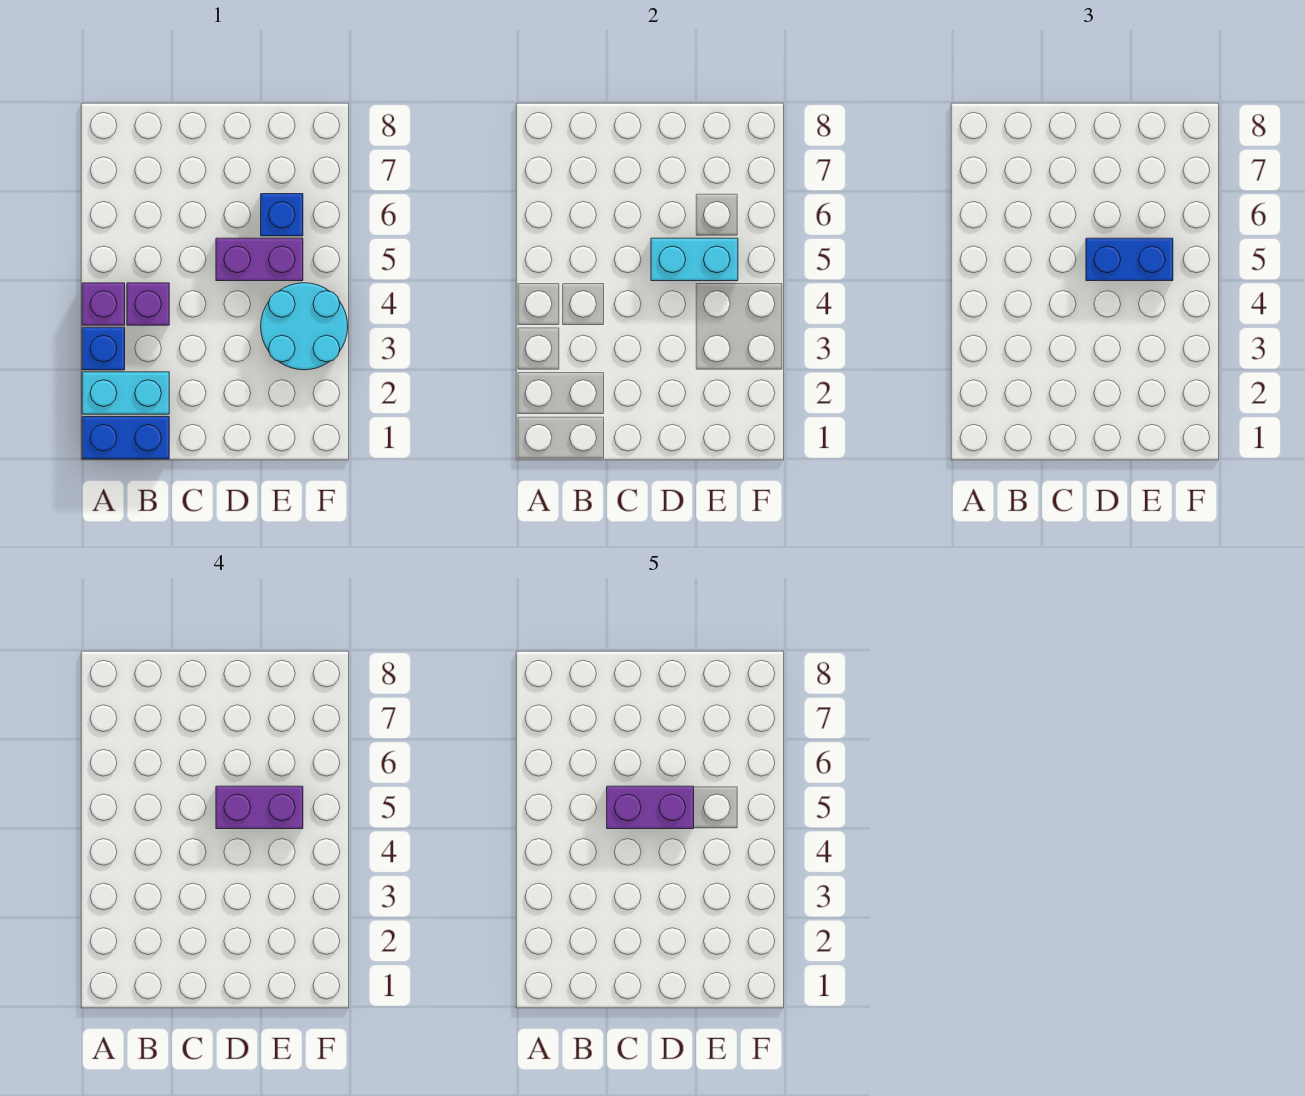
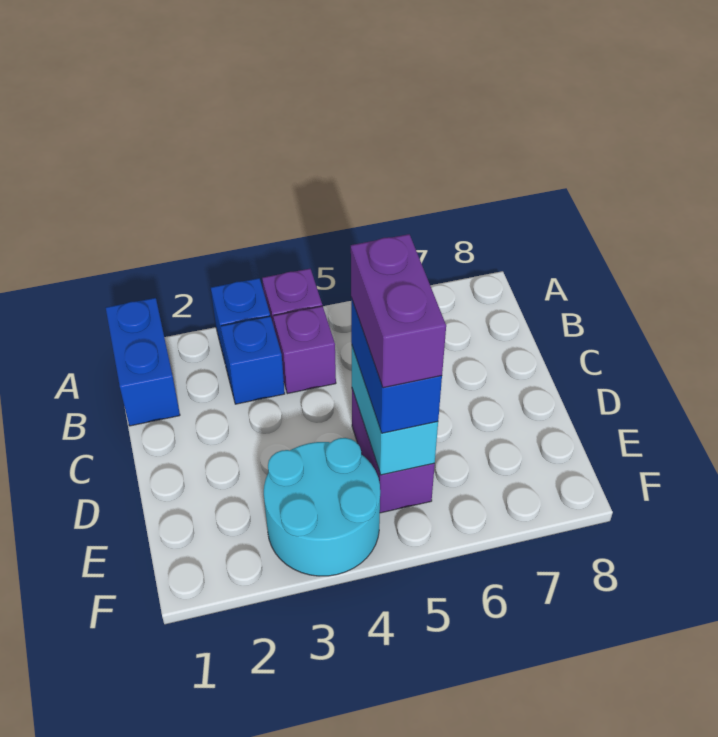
cyan brick A2:B2 level 1 -> none
purple brick C5:D5 level 5 -> none
blue brick E6 level 1 -> blue brick B3 level 1

